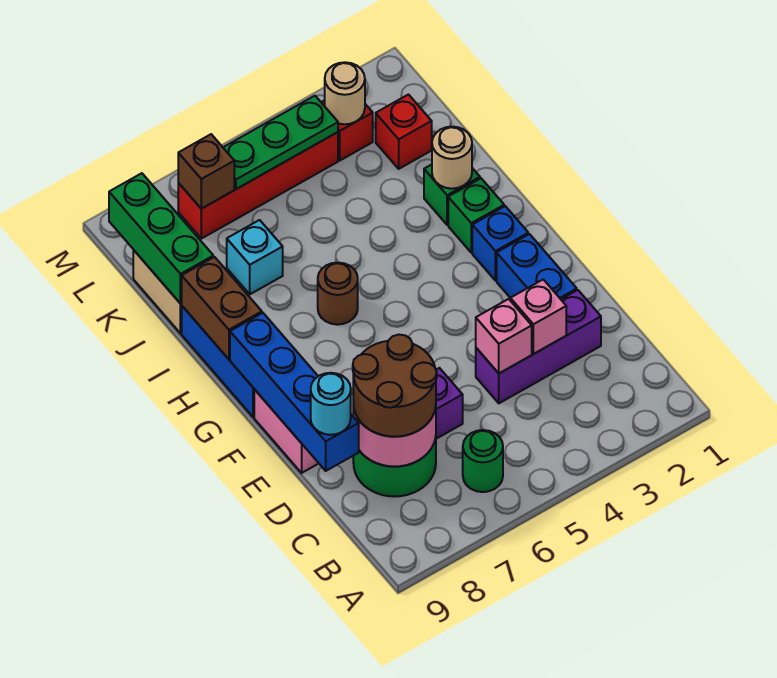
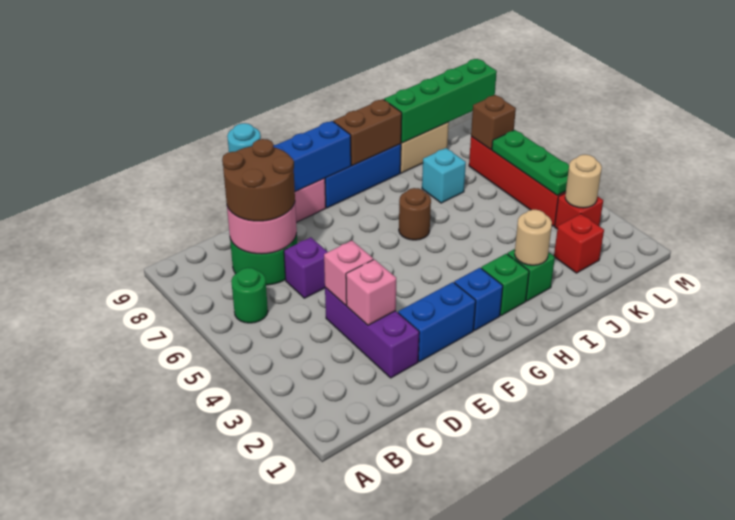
green brick J9:L9 level 2 -> green brick J9:M9 level 2

